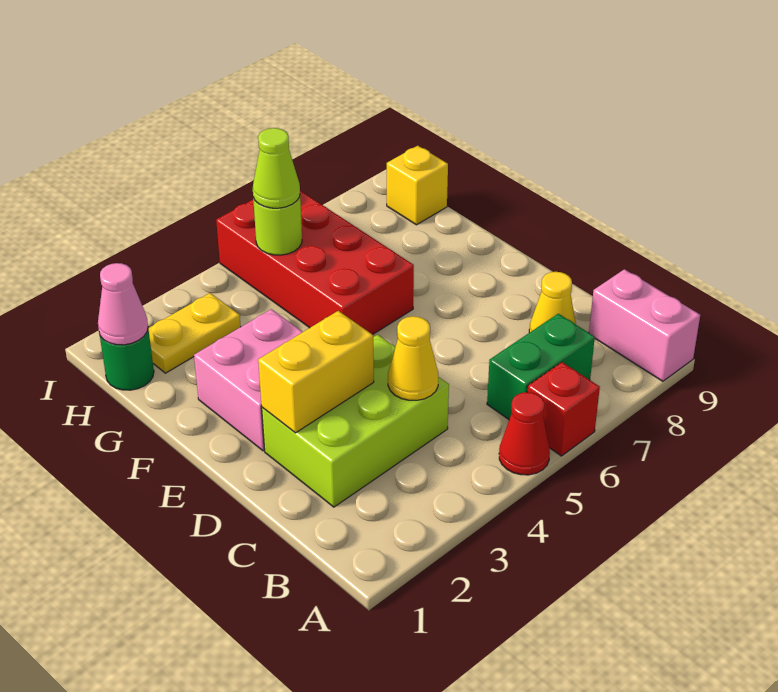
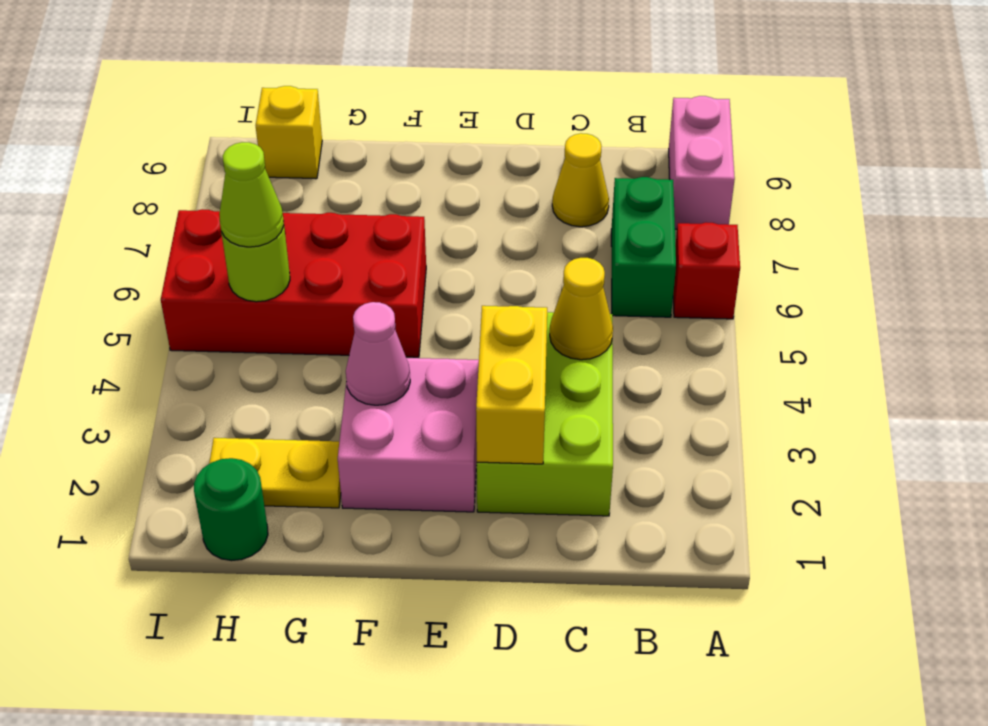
red cone A5 level 1 -> none
pink brick A9:B9 level 1 -> pink brick A8:A9 level 1
pink cone H1 level 2 -> pink cone F3 level 2
yellow plate H2:H3 level 1 -> yellow plate G2:H2 level 1

